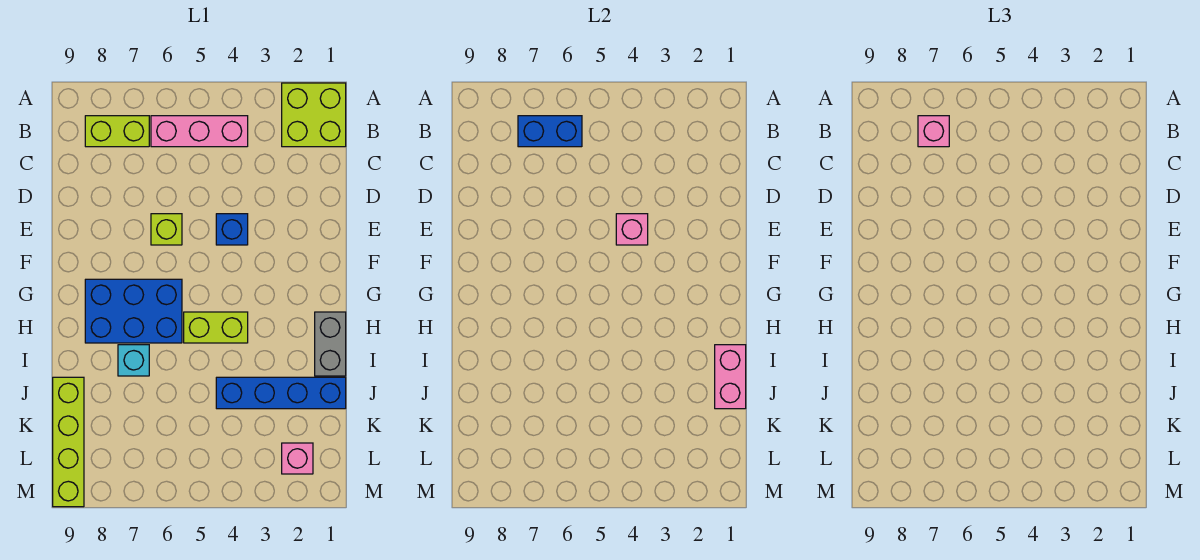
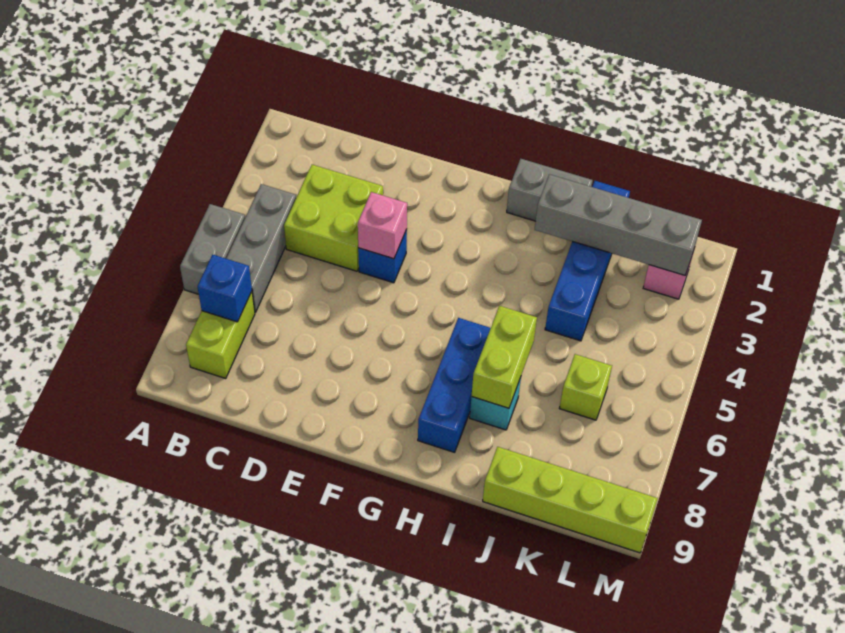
lime brick A1:B2 level 1 -> lime brick C3:D4 level 1
none -> grey brick A5:A6 level 1
pink brick B4:B6 level 1 -> grey brick B4:B6 level 1
blue brick B6:B7 level 2 -> blue brick B7 level 2
pink brick B7 level 3 -> none
lime brick E6 level 1 -> lime brick K6 level 1
blue brick G6:H8 level 1 -> blue brick H6:H8 level 1
lime brick H4:H5 level 1 -> lime brick I6:I7 level 2
pink brick I1:J1 level 2 -> none
none -> grey brick I2:L2 level 2

